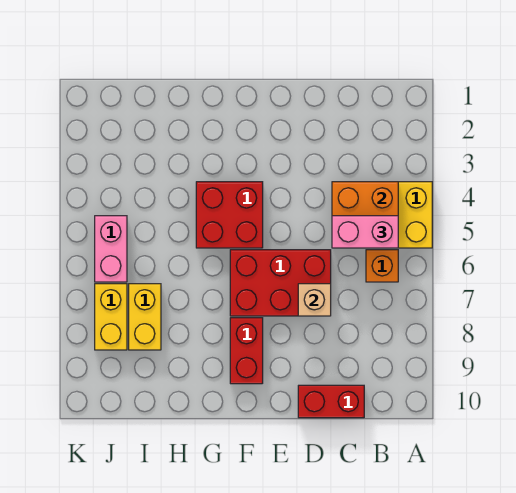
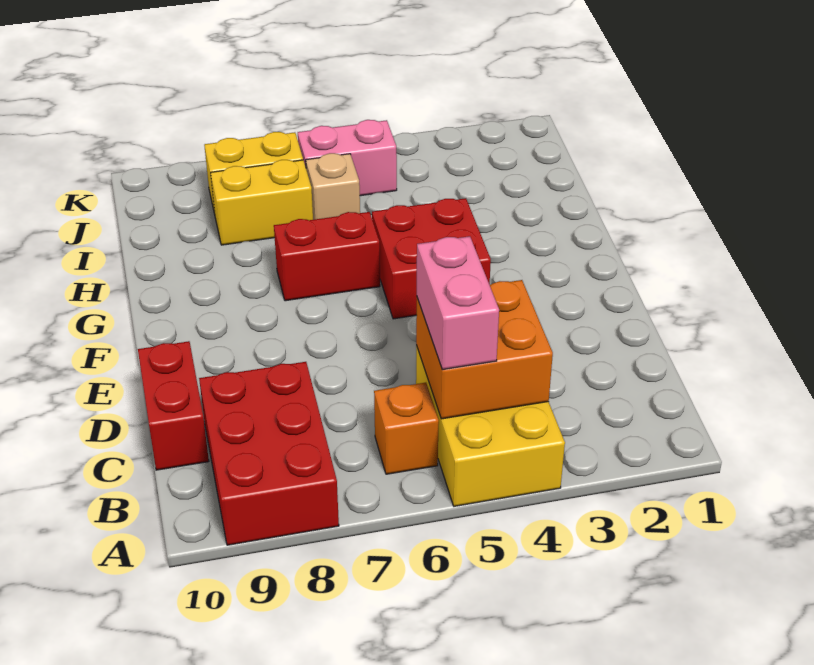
red brick D6:F7 level 1 -> red brick A8:C9 level 1
tan brick D7 level 2 -> tan brick I6 level 1
red brick F8:F9 level 1 -> red brick G6:G7 level 1

